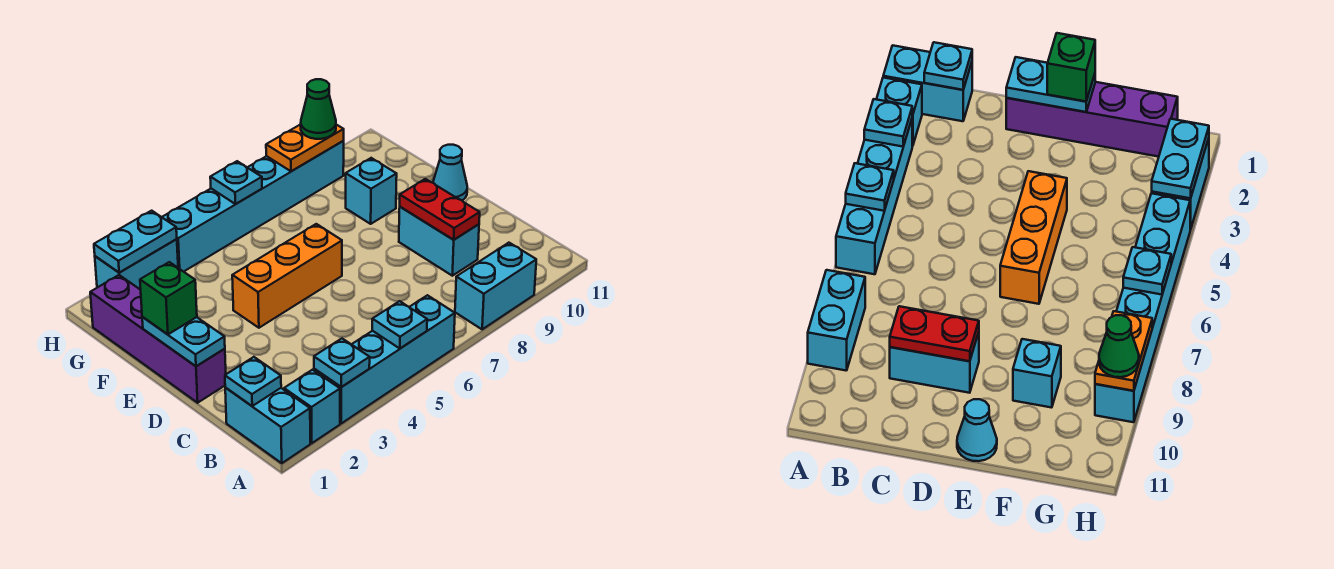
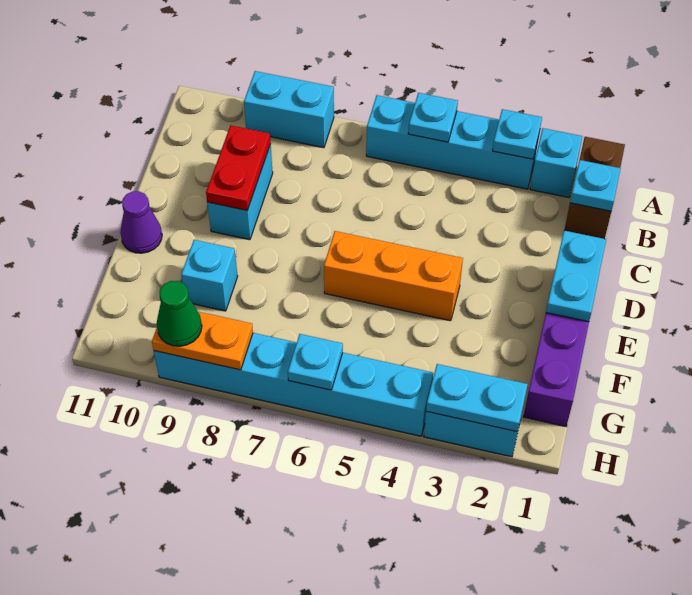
cyan brick A1:B1 level 1 -> brown brick A1:B1 level 1
green brick E1 level 3 -> none
cyan cone E11 level 1 -> purple cone E11 level 1

